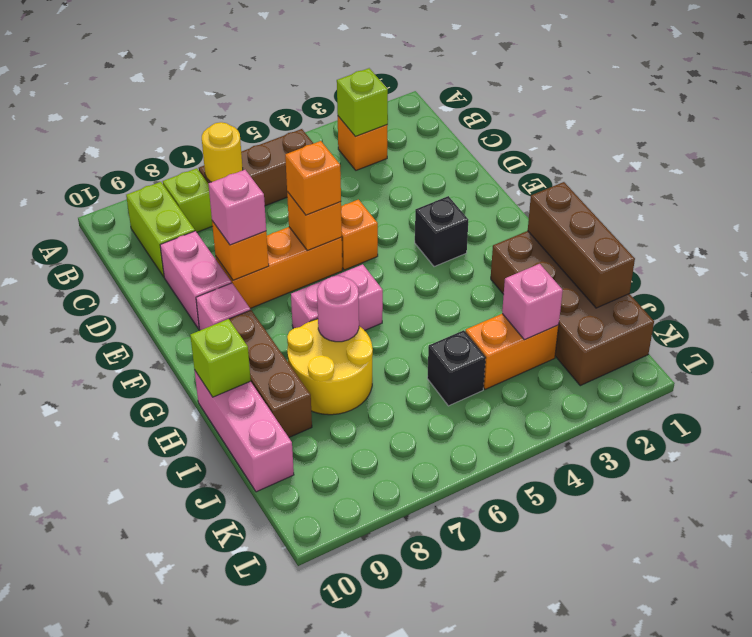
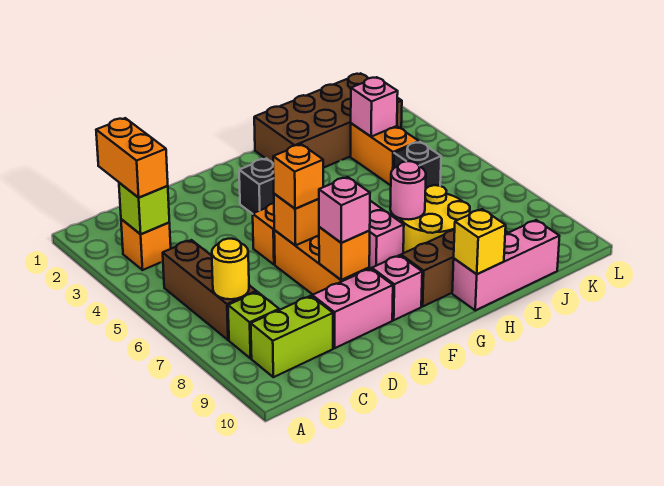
none -> orange brick B2:B3 level 3
brown brick H1:J1 level 2 -> none
lime brick H10 level 2 -> yellow brick H10 level 2

